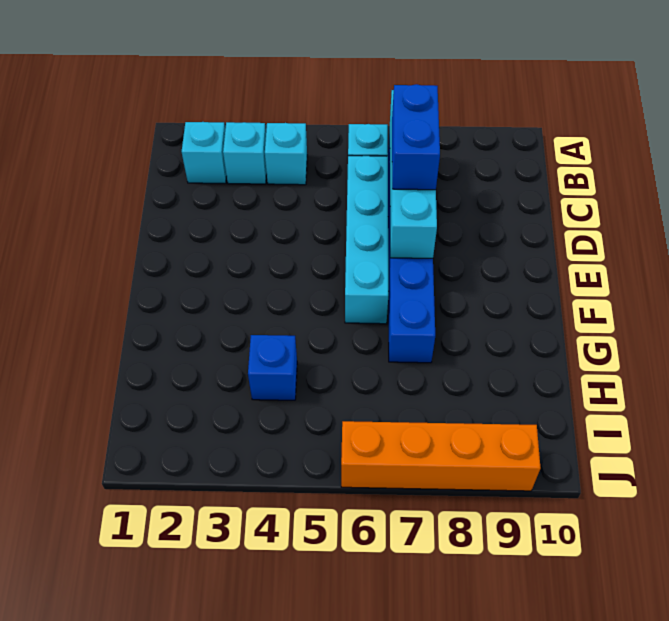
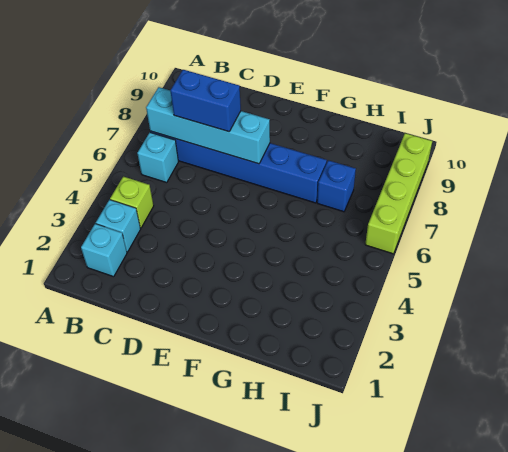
cyan brick B4 level 1 -> lime brick B4 level 1
cyan brick C6:F6 level 1 -> none
blue brick H4 level 1 -> blue brick H7 level 1
orange brick J6:J9 level 1 -> lime brick J6:J9 level 1

